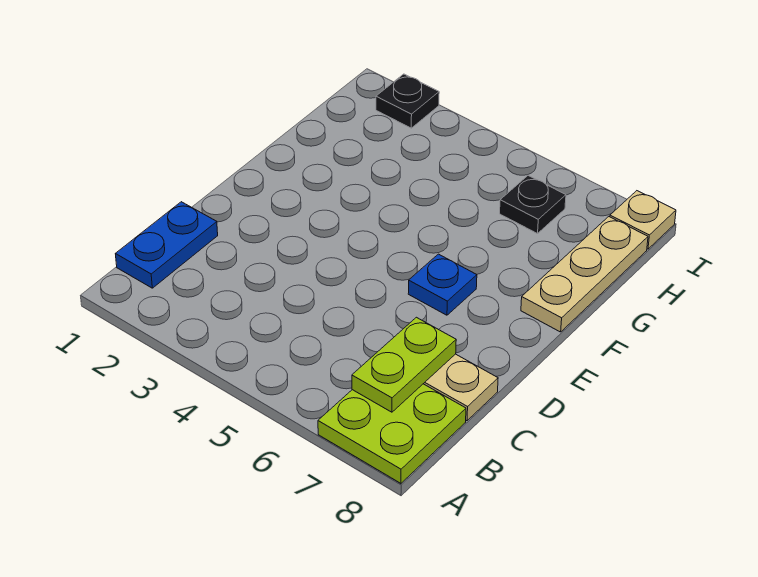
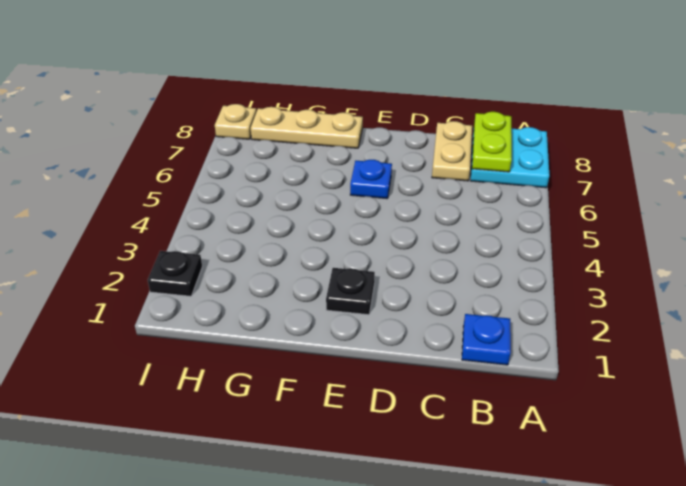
lime plate A7:B8 level 1 -> cyan plate A7:B8 level 1
blue plate B1:C1 level 1 -> blue plate B1 level 1
lime plate B7:C7 level 2 -> lime plate B7:B8 level 2
black plate H6 level 1 -> black plate E2 level 1

